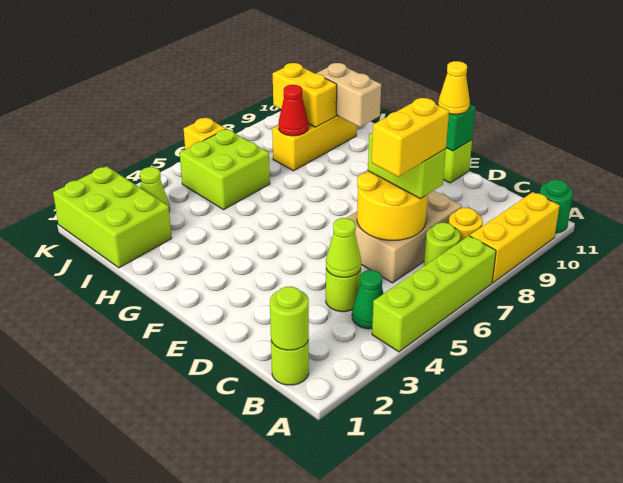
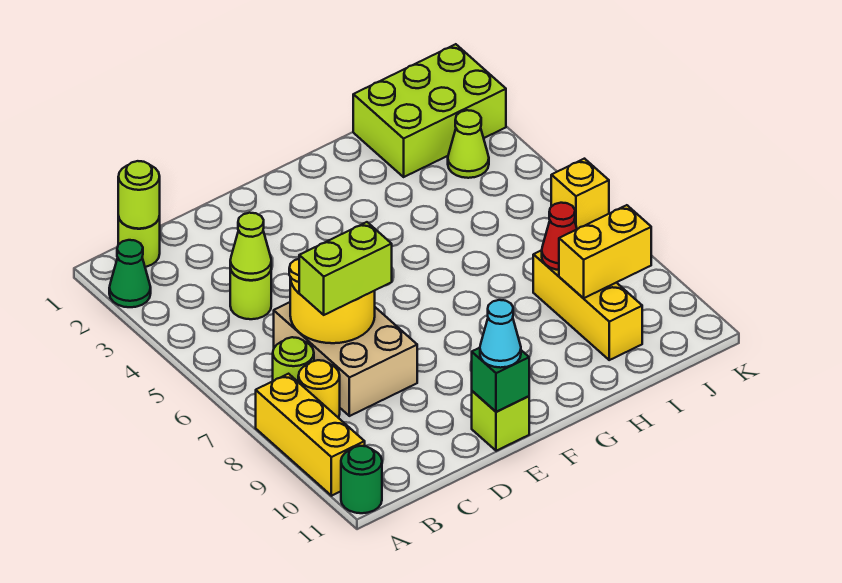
lime brick A4:A7 level 1 -> none
green cone B4 level 1 -> green cone A2 level 1
yellow brick C6:C7 level 4 -> none
yellow cone E11 level 3 -> cyan cone E11 level 3
tan brick H10:I10 level 2 -> none
lime brick I5:J6 level 1 -> none

